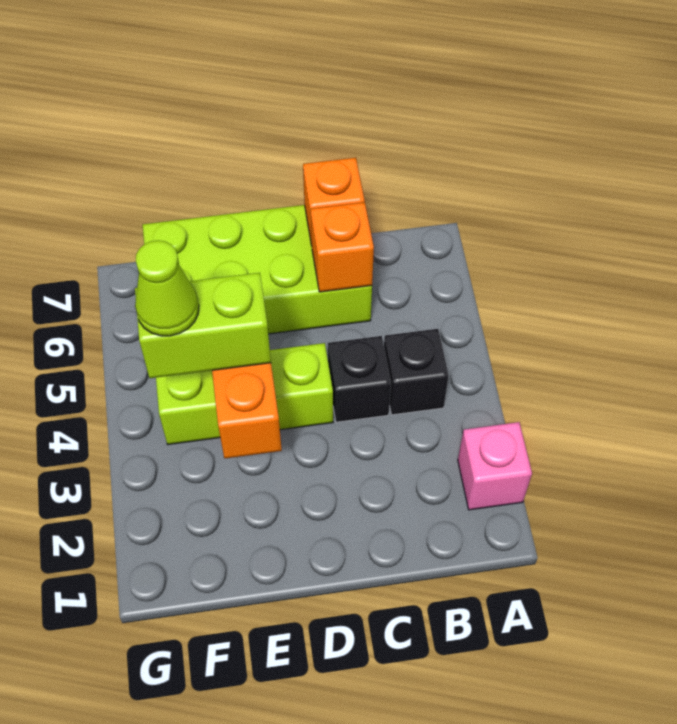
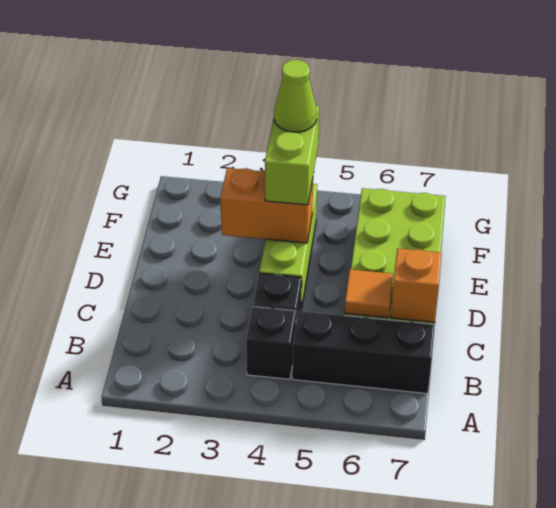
pink brick A2 level 1 -> none
none -> black brick B5:B7 level 1
orange brick C6 level 2 -> orange tile C6 level 2

